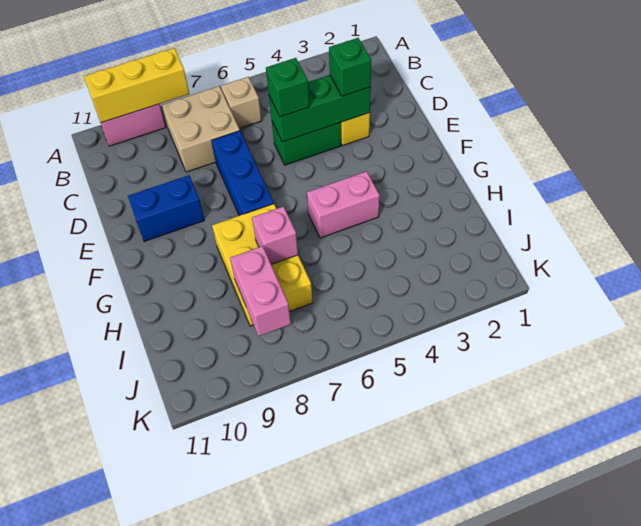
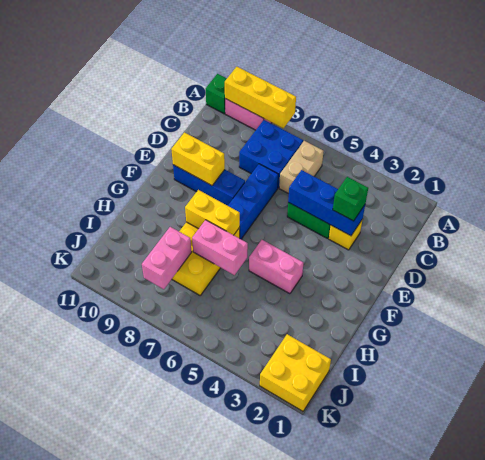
tan brick B6 level 1 -> tan brick B6:C6 level 1
tan brick B7:C8 level 1 -> blue brick B7:C8 level 1
green brick D3:D5 level 2 -> blue brick D3:D5 level 2
green brick D5 level 3 -> green brick A11 level 1
blue brick E9:E10 level 1 -> blue brick E8:E10 level 1
none -> yellow brick E9:E10 level 2
none -> yellow brick G7:G8 level 2
pink brick H7 level 2 -> pink brick H6:H7 level 2
none -> yellow brick J1:K2 level 1

